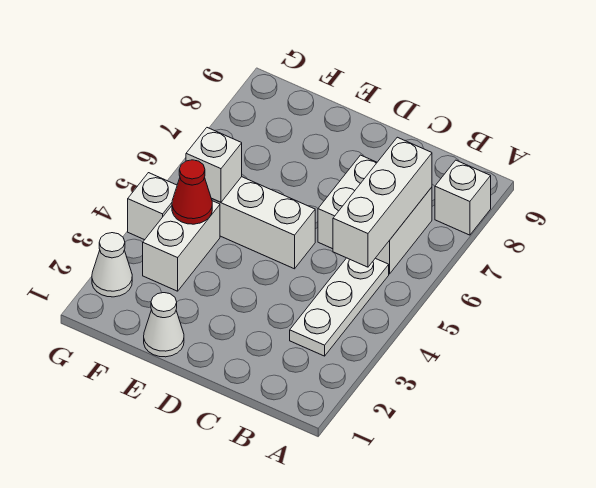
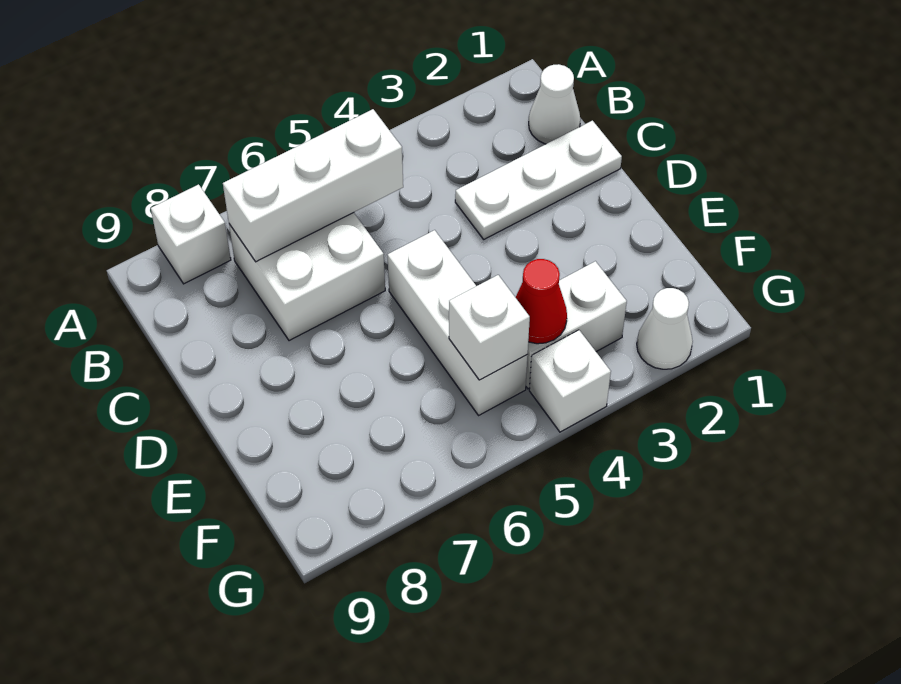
white plate B3:B5 level 1 -> white plate C1:C3 level 1
white cone E1 level 1 -> white cone B1 level 1

